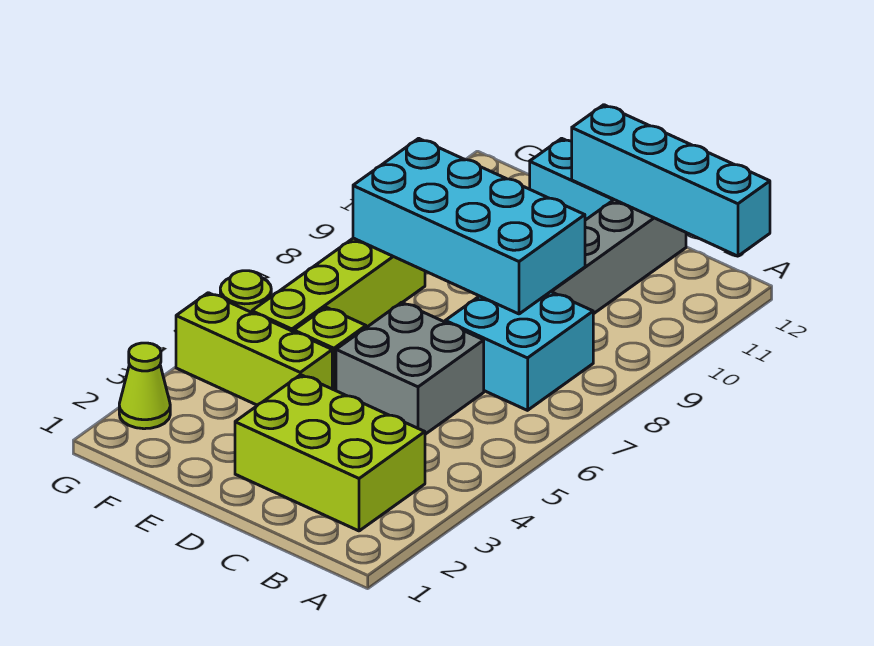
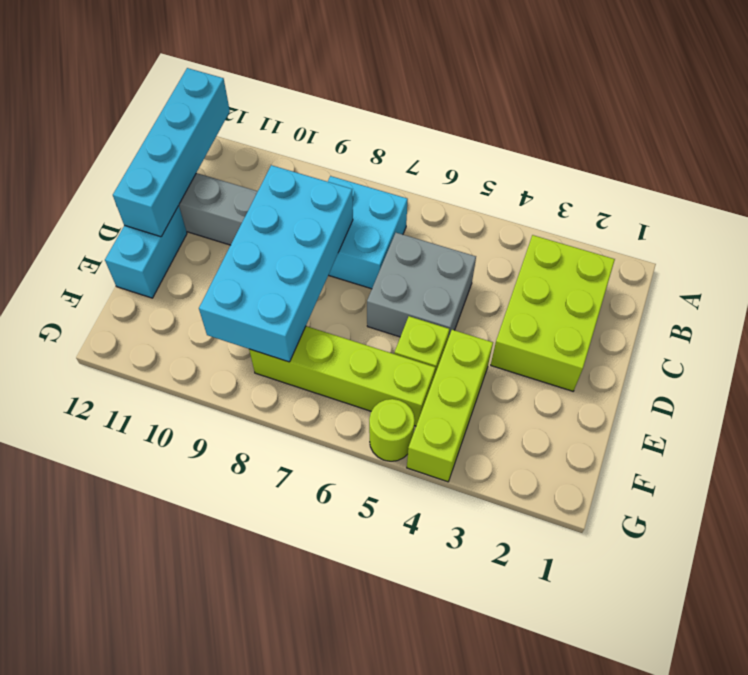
lime cone G2 level 1 -> none

